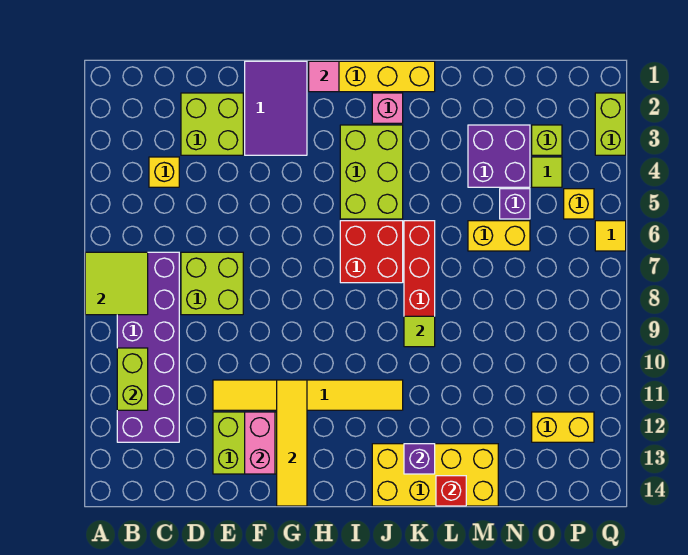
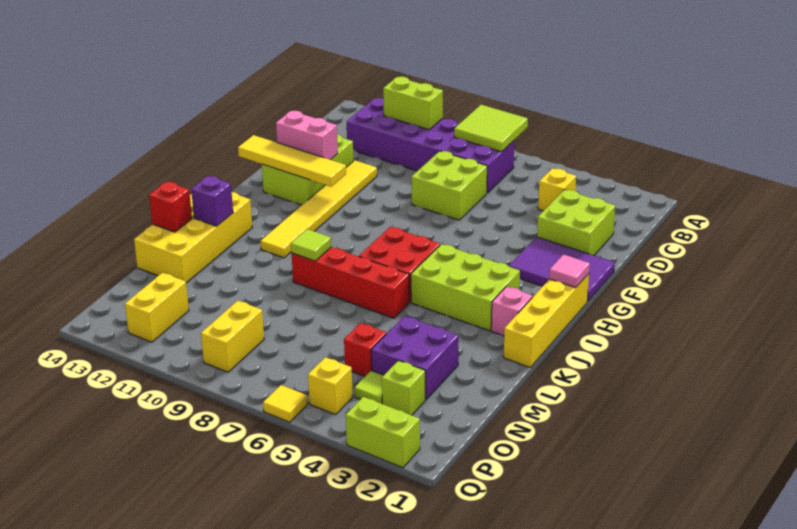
yellow brick M6:N6 level 1 -> yellow brick O9:P9 level 1
purple brick N5 level 1 -> red brick N5 level 1

